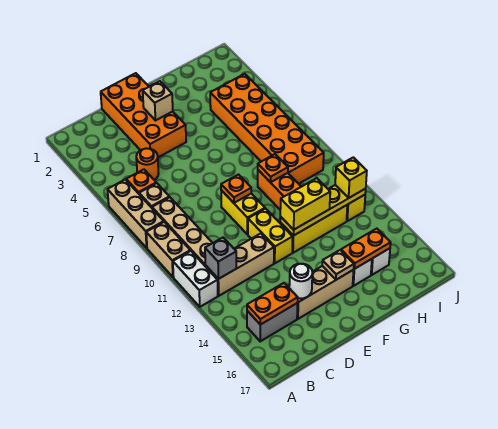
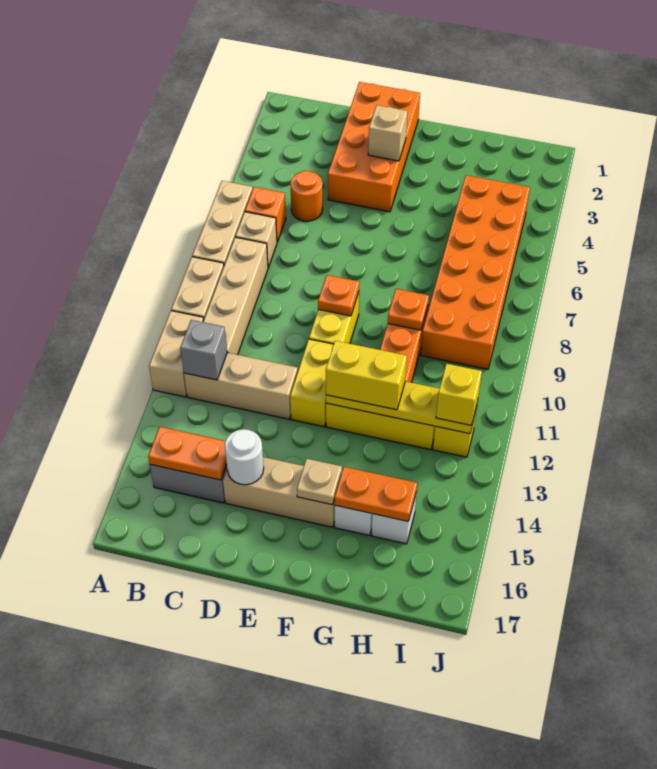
white brick A11:A12 level 1 -> tan brick A11:A12 level 1

